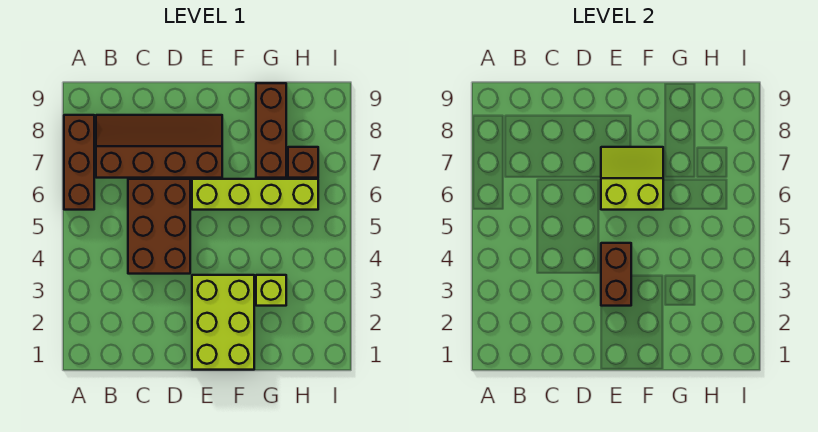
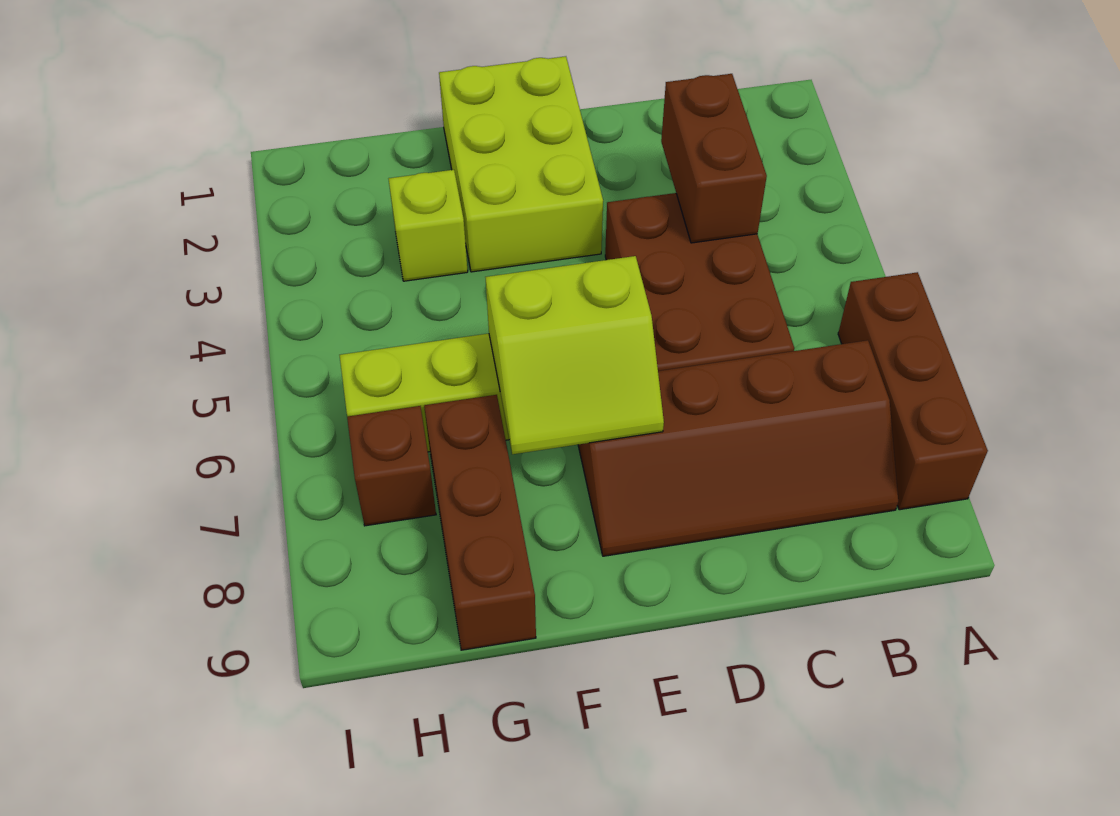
brown brick E3:E4 level 2 -> brown brick C3:C4 level 2

